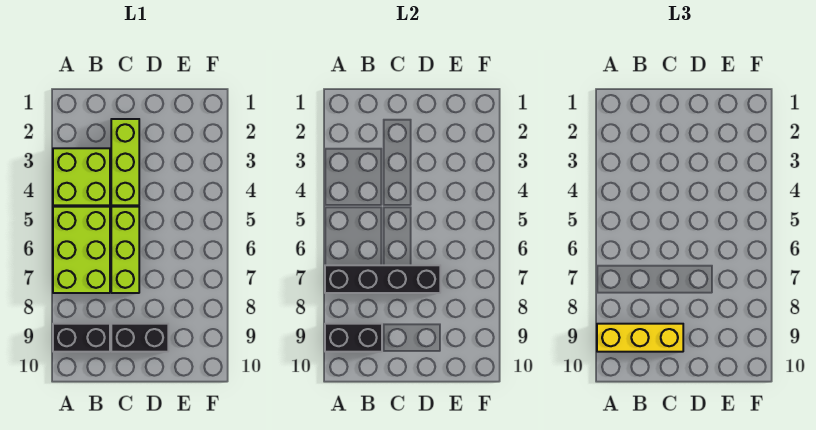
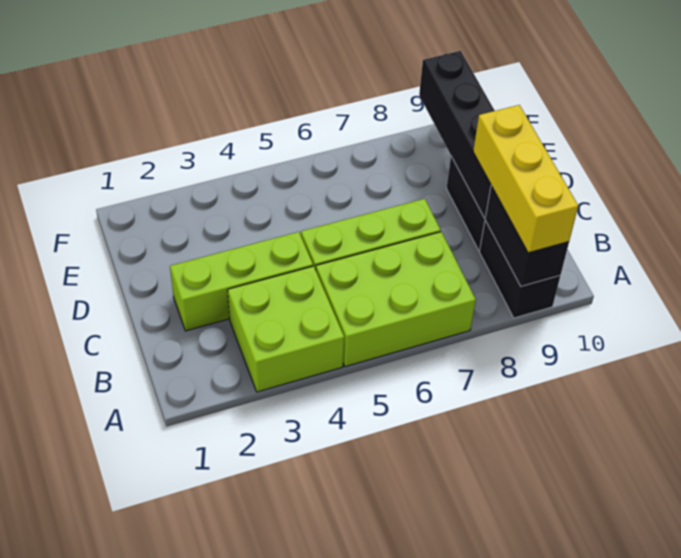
black brick A7:D7 level 2 -> black brick C9:F9 level 2

